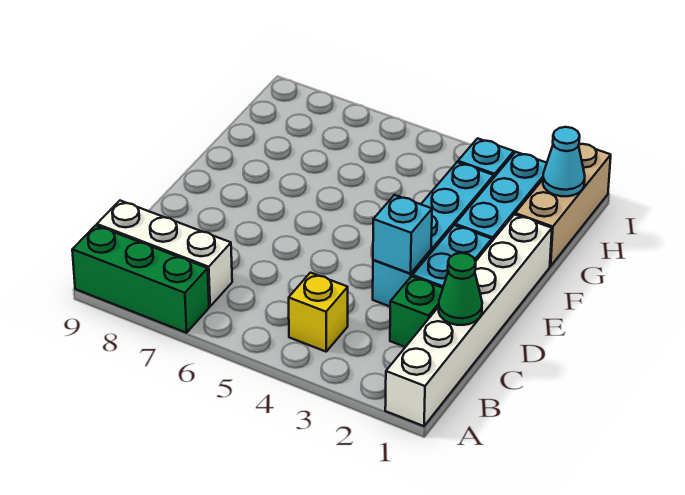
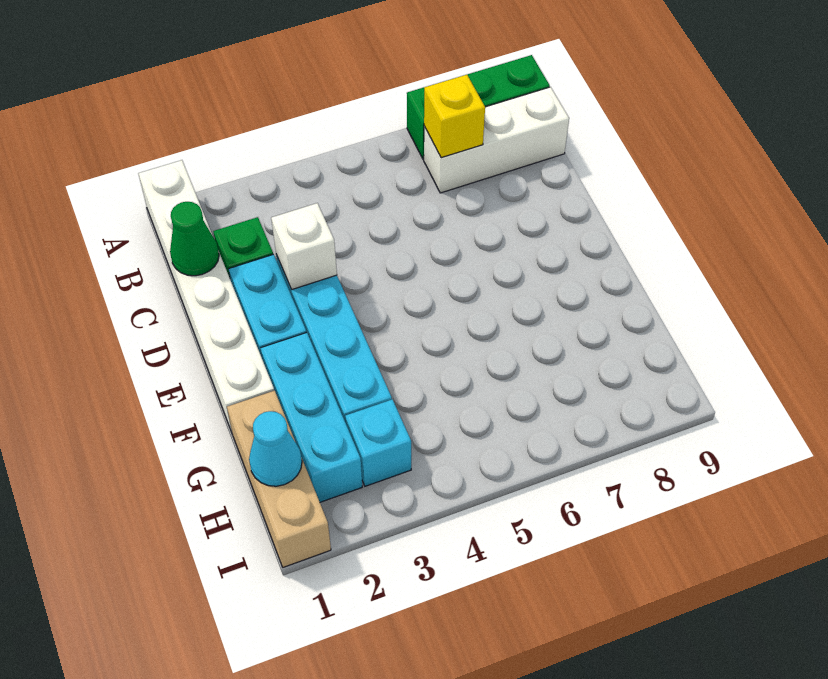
yellow brick B4 level 1 -> yellow brick B7 level 2
cyan brick D3 level 2 -> white brick D3 level 2

